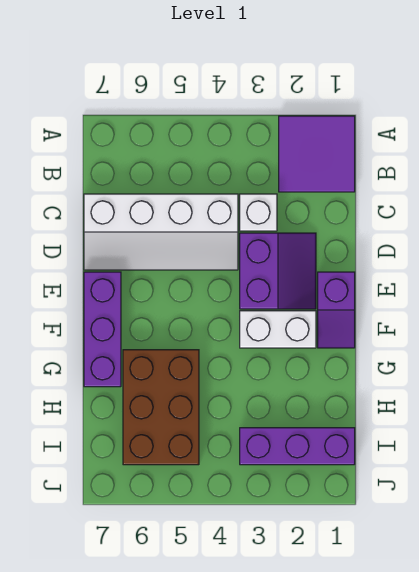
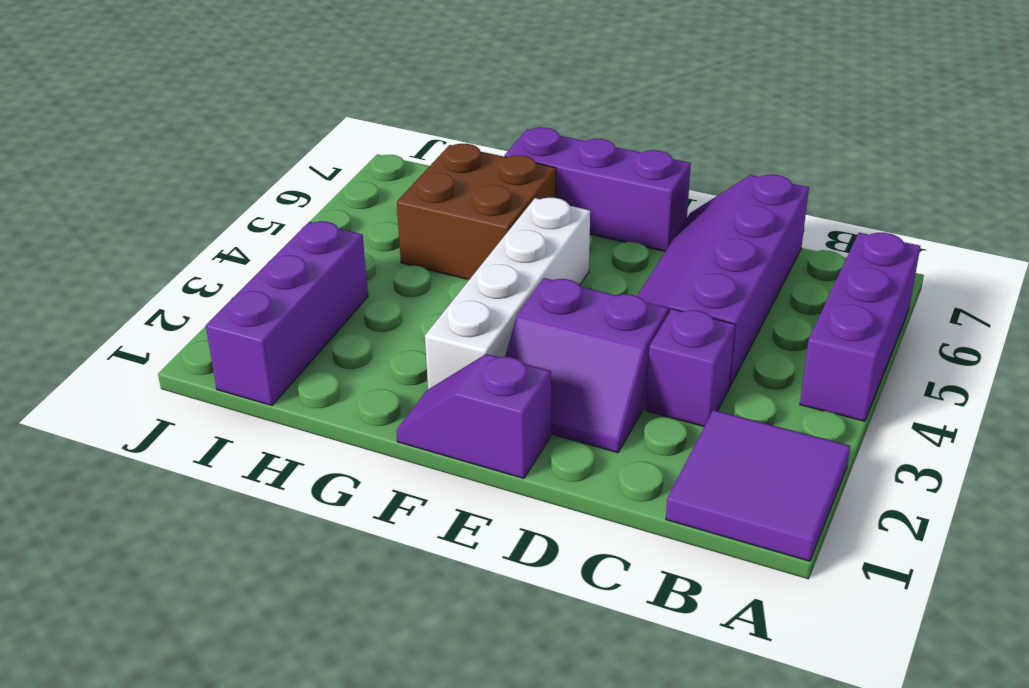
none -> purple brick A4:A6 level 1
white brick C3 level 1 -> purple brick C3 level 1
white slope C4:D7 level 1 top C -> purple slope C4:D7 level 1 top C
white brick F2:F3 level 1 -> white brick F2:F5 level 1
brown brick G5:I6 level 1 -> brown brick G5:H6 level 1

